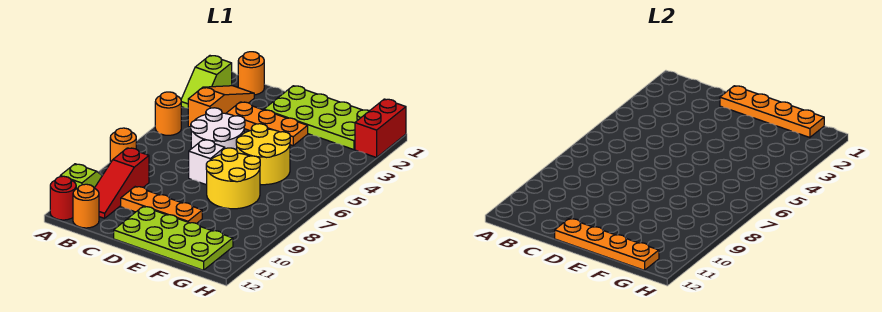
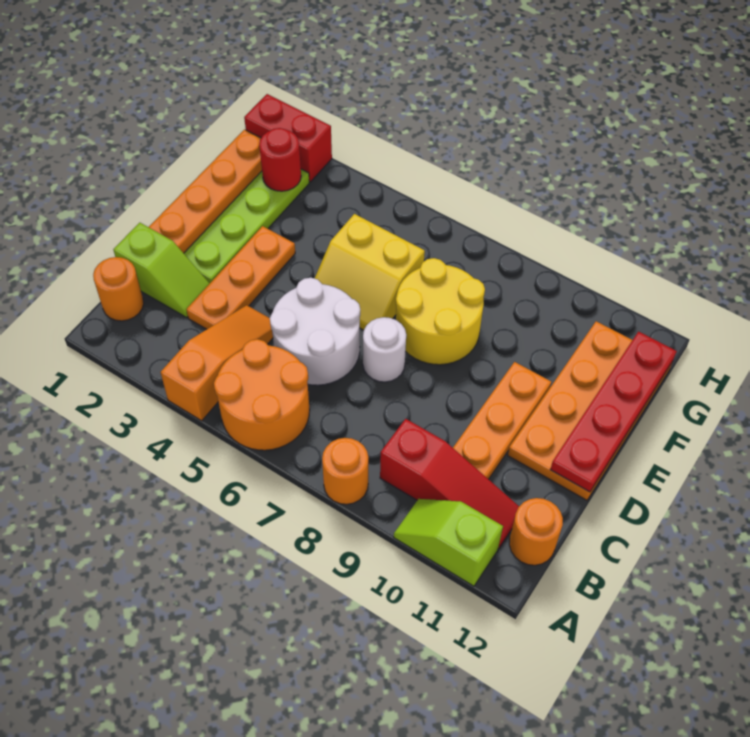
lime slope A2:A3 level 1 top 2 -> lime slope C1:C2 level 1 top 1
orange round brick A5 level 1 -> orange round brick A5:B6 level 1
red round brick A12 level 1 -> red round brick G2 level 2
orange slope B2:B4 level 1 top 4 -> orange slope A4:C4 level 1 top A
white brick D7 level 1 -> white round brick D7 level 1
lime plate D11:G12 level 1 -> orange plate D11:G12 level 1
orange plate D12:G12 level 2 -> red plate D12:G12 level 2
yellow round brick E5:F6 level 1 -> yellow slope E5:F6 level 1 top F

